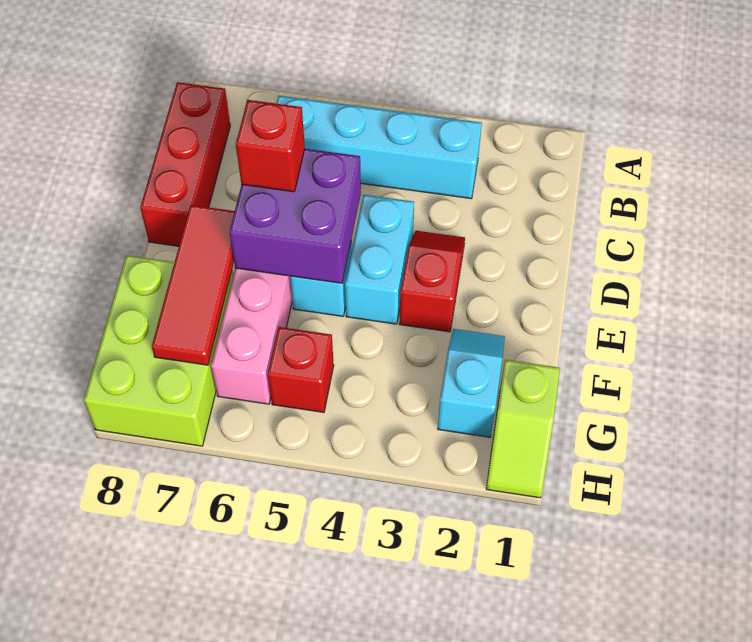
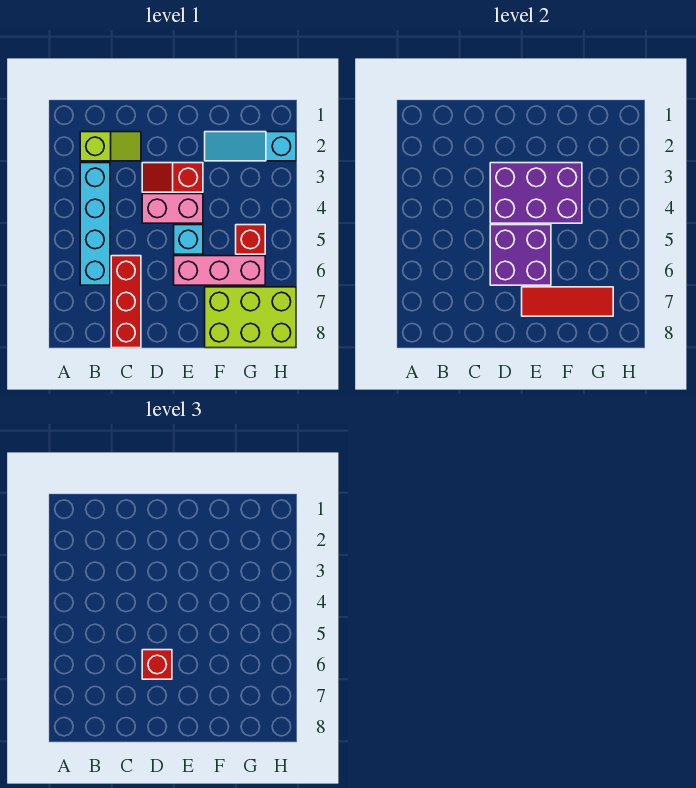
red brick B8:D8 level 1 -> red brick C6:C8 level 1
none -> purple brick D3:F4 level 2
cyan brick D4:E4 level 1 -> pink brick D4:E4 level 1
cyan slope F2:G2 level 1 top G -> cyan slope F2:H2 level 1 top H
lime slope G1:H1 level 1 top G -> lime slope B2:C2 level 1 top B

